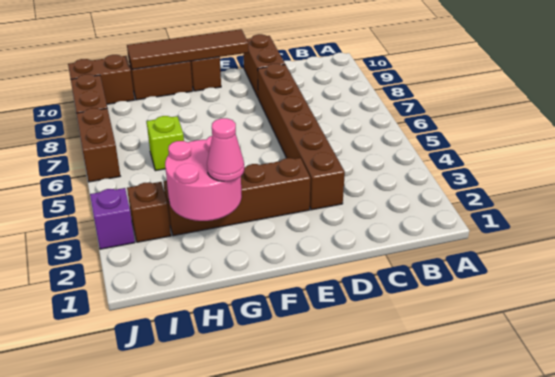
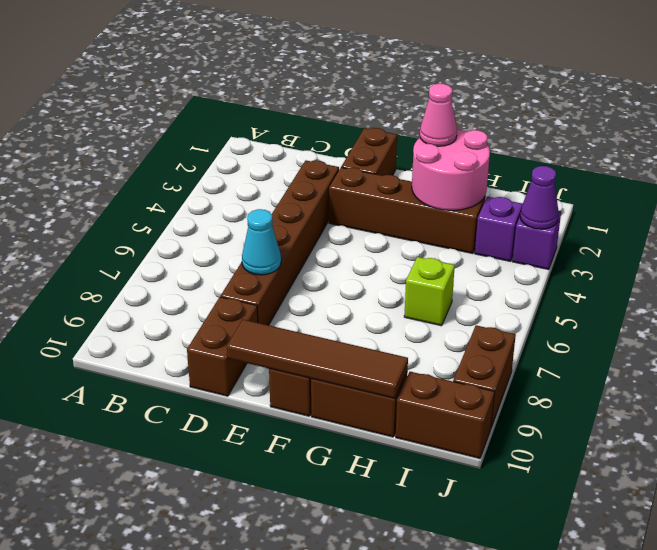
none -> cyan cone D7 level 2
brown brick I3 level 1 -> purple brick I3 level 1
none -> purple cone J3 level 2
brown brick J6:J7 level 1 -> brown brick E1:E2 level 1

